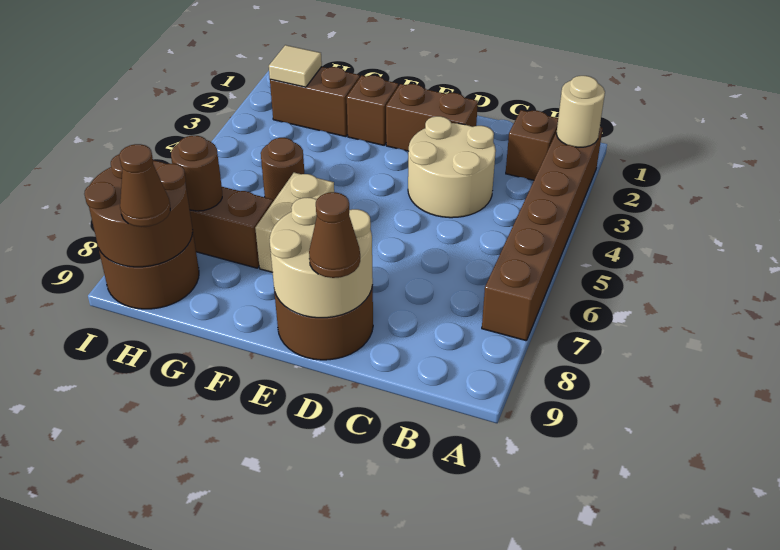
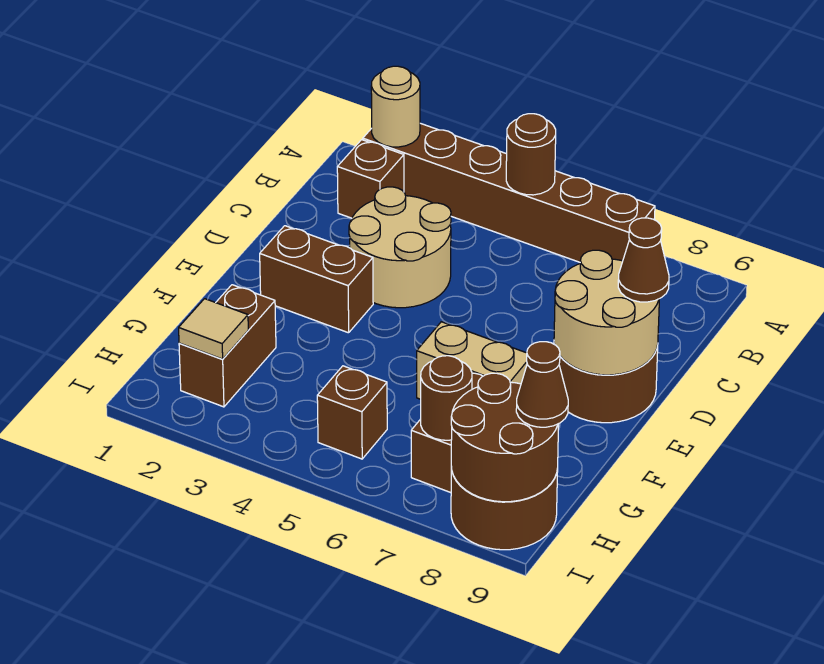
brown brick D2:E2 level 1 -> brown brick E2:E3 level 1
brown brick F2 level 1 -> brown brick H5 level 1
brown round brick G5 level 1 -> brown round brick A5 level 2

